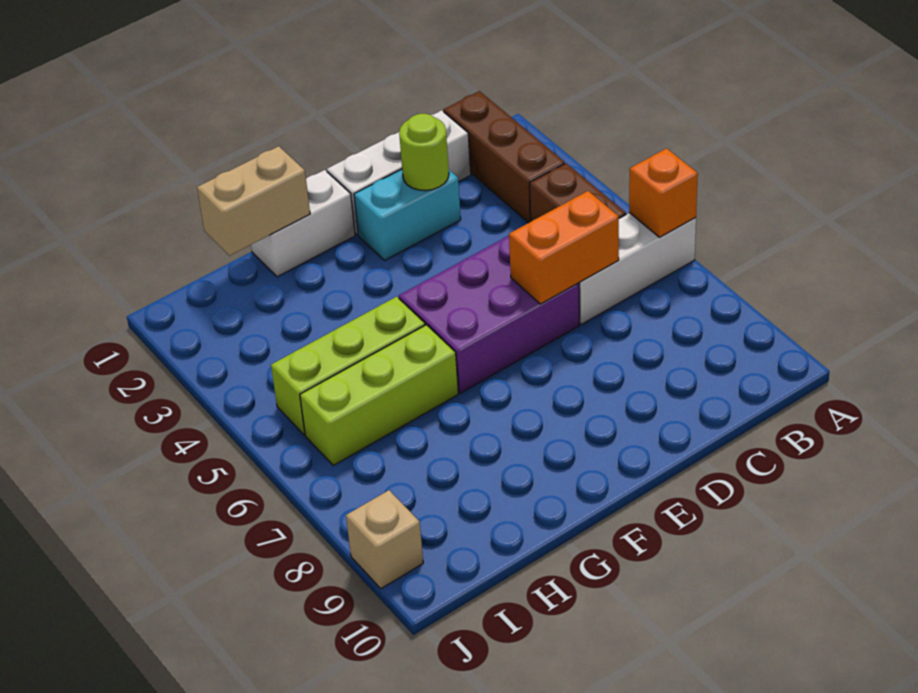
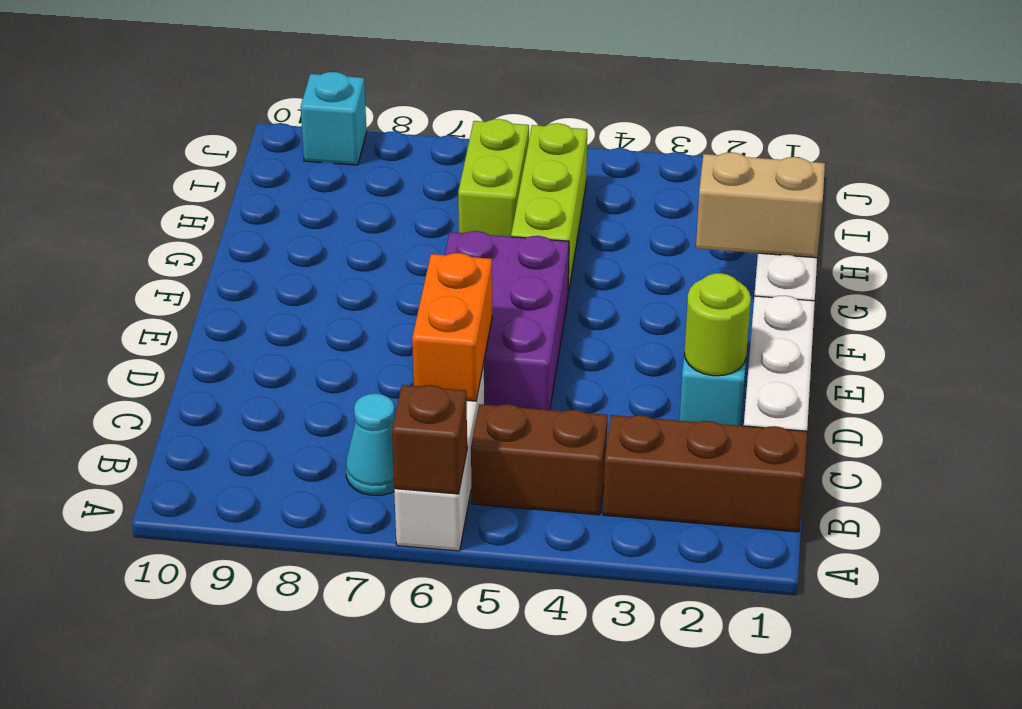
orange brick A6 level 2 -> brown brick A6 level 2
none -> cyan cone B7 level 1
tan brick G1:H1 level 2 -> tan brick G1:G2 level 2
lime brick G6:I6 level 1 -> lime brick H6:I6 level 1
tan brick J9 level 1 -> cyan brick J9 level 1

